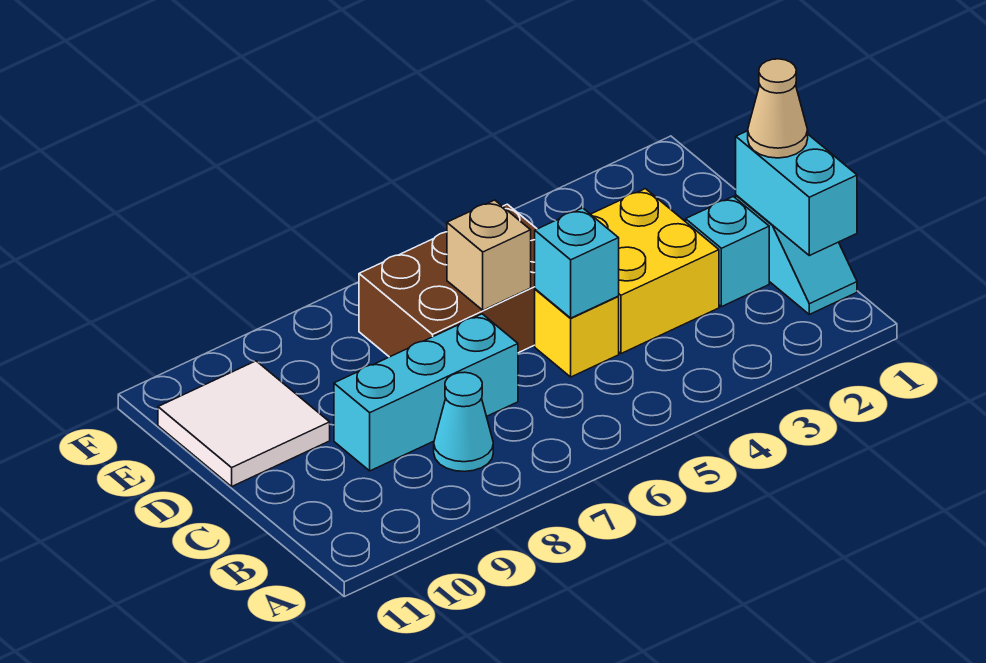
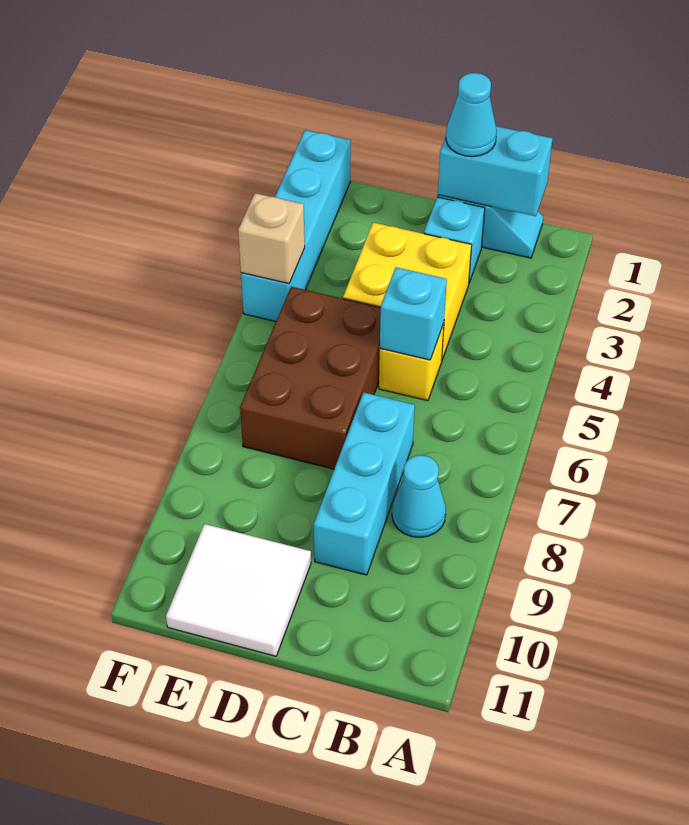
tan cone C1 level 3 -> cyan cone C1 level 3
tan brick D6 level 2 -> tan brick F4 level 2
none -> cyan brick F1:F4 level 1

